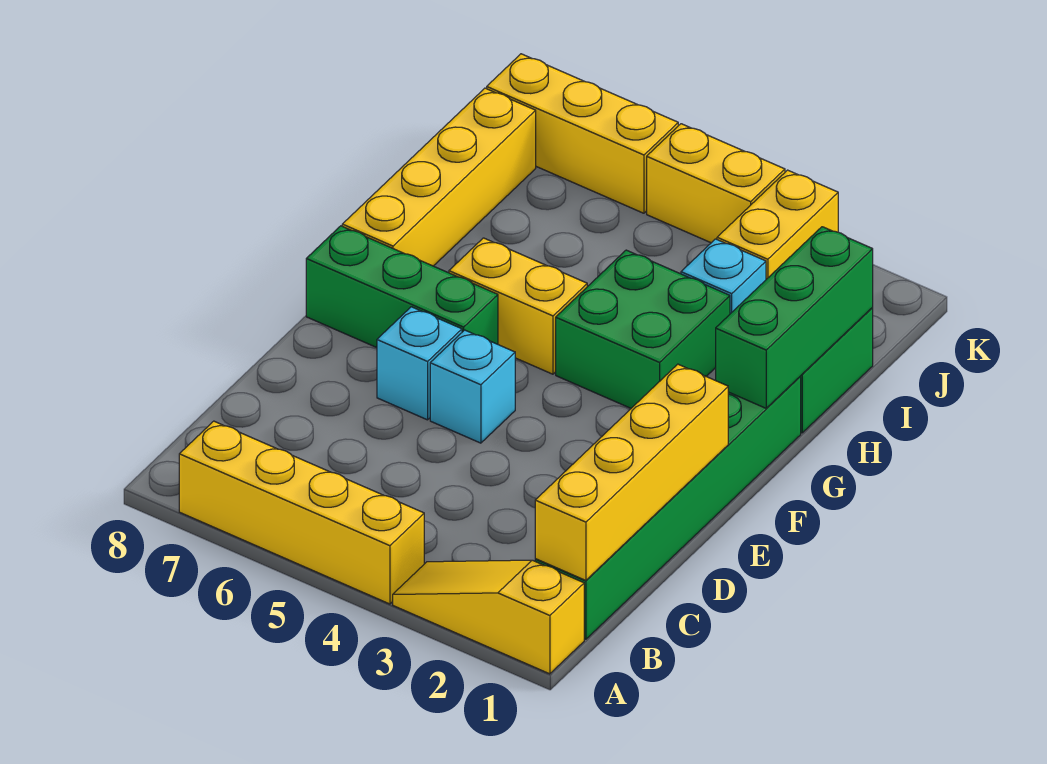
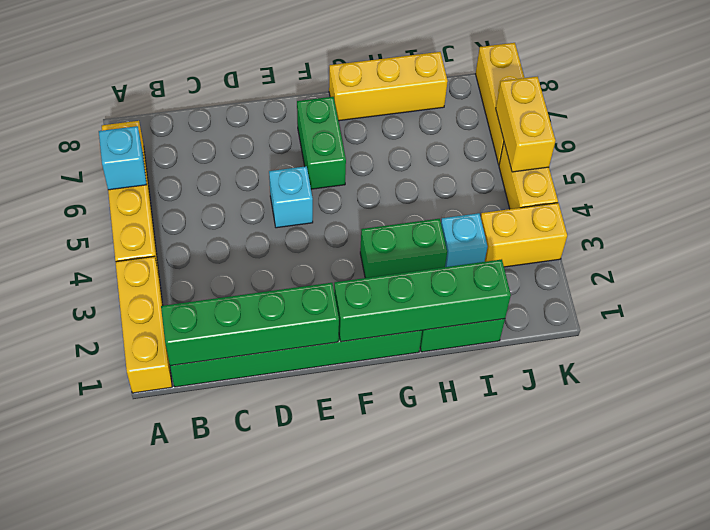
yellow slope A1:A3 level 1 top 1 -> yellow brick A1:A3 level 1
yellow brick B1:E1 level 2 -> green brick B1:E1 level 2
cyan brick E6 level 1 -> cyan brick A6 level 2
green brick F6:F8 level 1 -> green brick F6:F7 level 1
green brick G1:I1 level 2 -> green brick F1:I1 level 2
green brick G3:H4 level 1 -> green brick G3:H3 level 1
yellow brick G5:G6 level 1 -> yellow brick K5:K6 level 2
yellow brick G8:J8 level 1 -> yellow brick G8:I8 level 1

